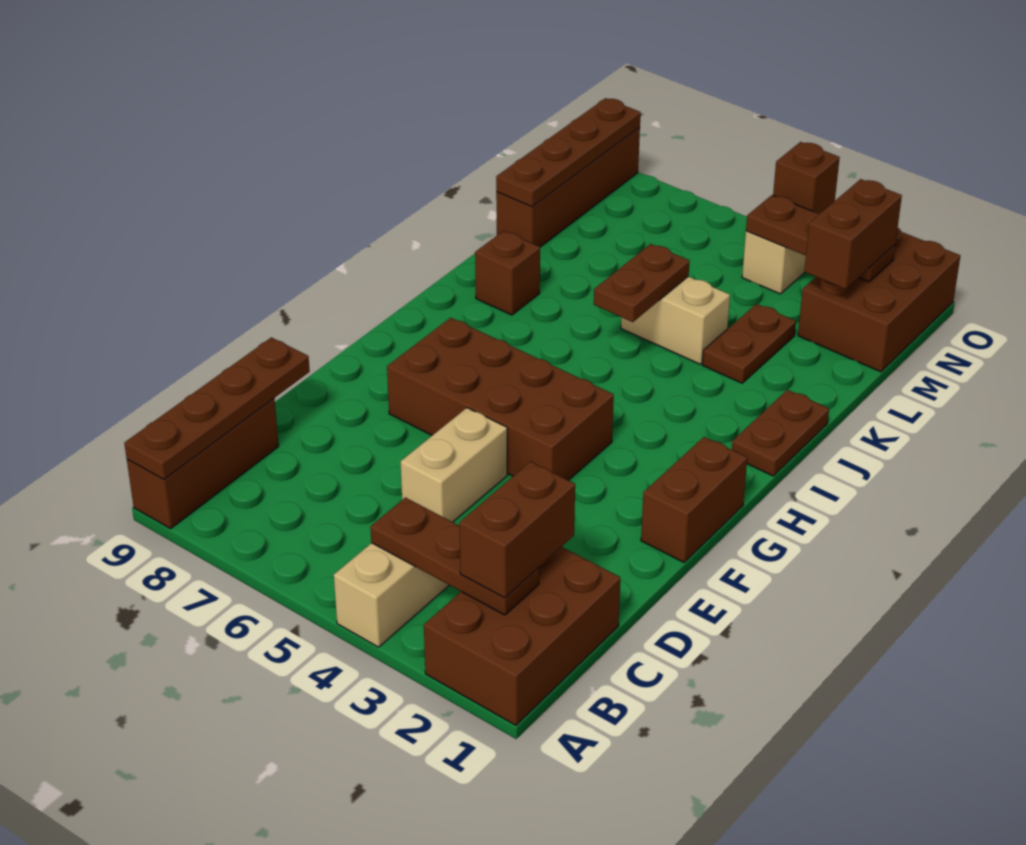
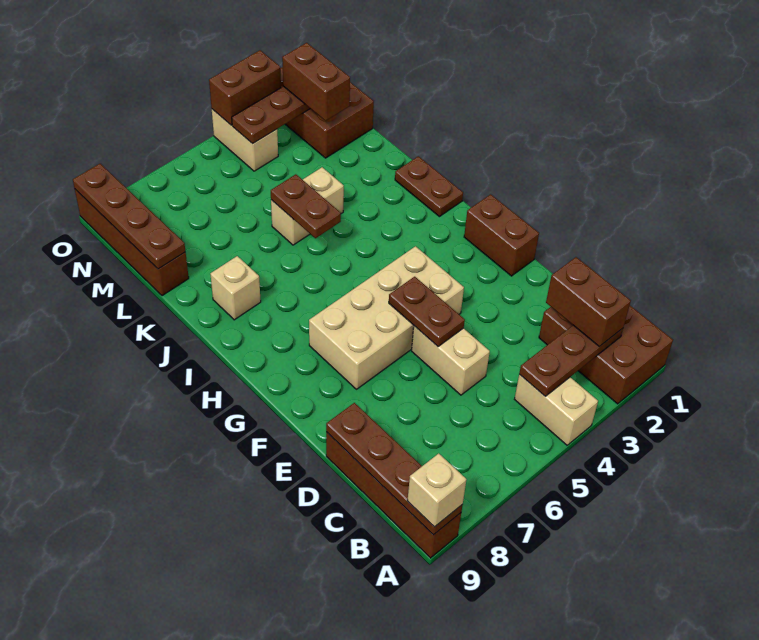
brown brick A9:C9 level 1 -> brown brick A9:D9 level 1
none -> tan brick A9 level 3
brown brick F4:G7 level 1 -> tan brick F4:G7 level 1
brown brick J8 level 1 -> tan brick J8 level 1
brown plate K3:L3 level 1 -> brown plate E5:F5 level 2
brown brick O4 level 2 -> brown brick O3:O4 level 2

